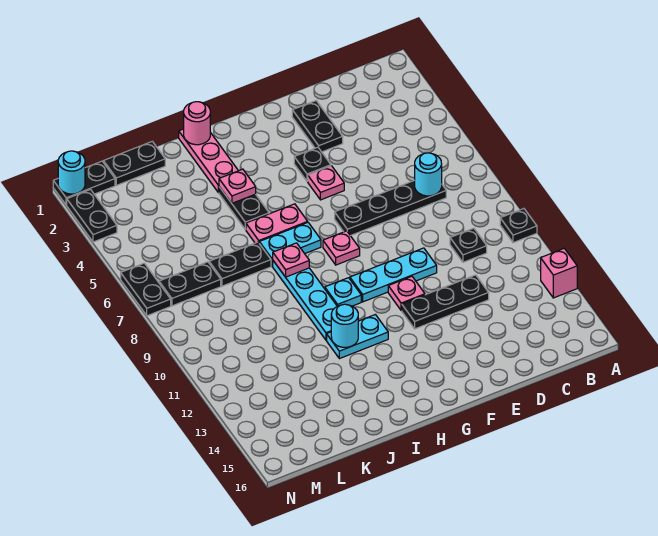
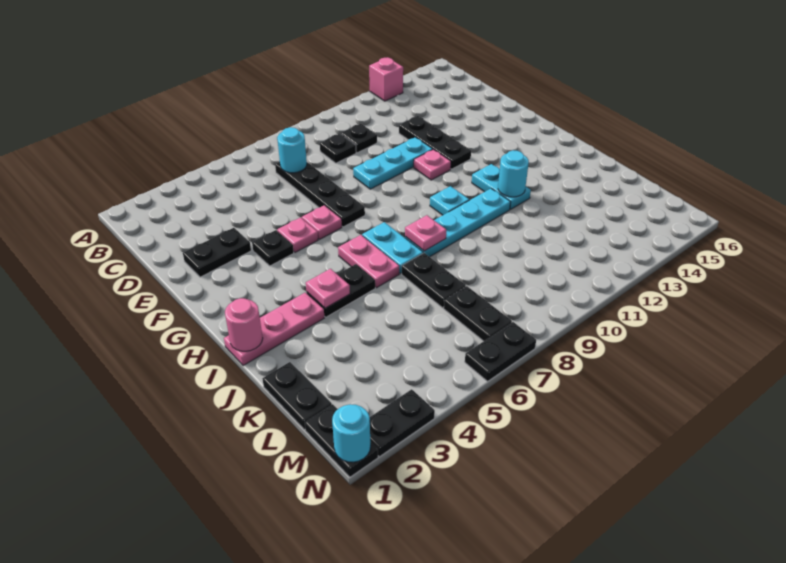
black plate A10 level 1 -> black plate C9 level 1
cyan plate E10:G10 level 1 -> cyan plate E9:E11 level 1
pink plate G8 level 1 -> pink plate F6 level 1

